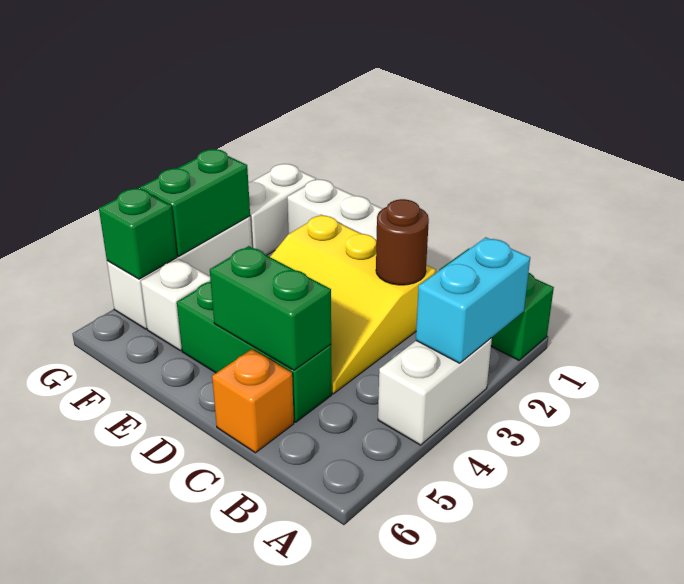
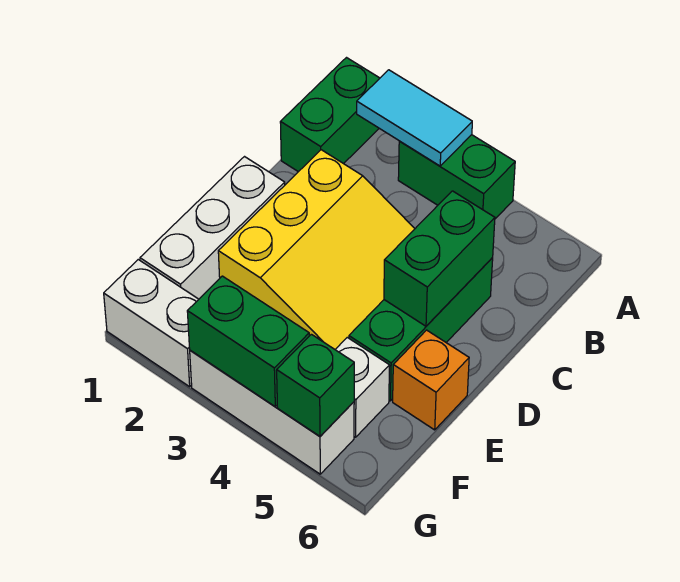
cyan brick A2:A3 level 2 -> cyan tile A2:A3 level 2
white brick A3:A4 level 1 -> green brick A3:A4 level 1
brown round brick C2 level 2 -> none
orange brick C6 level 1 -> orange brick E6 level 1

